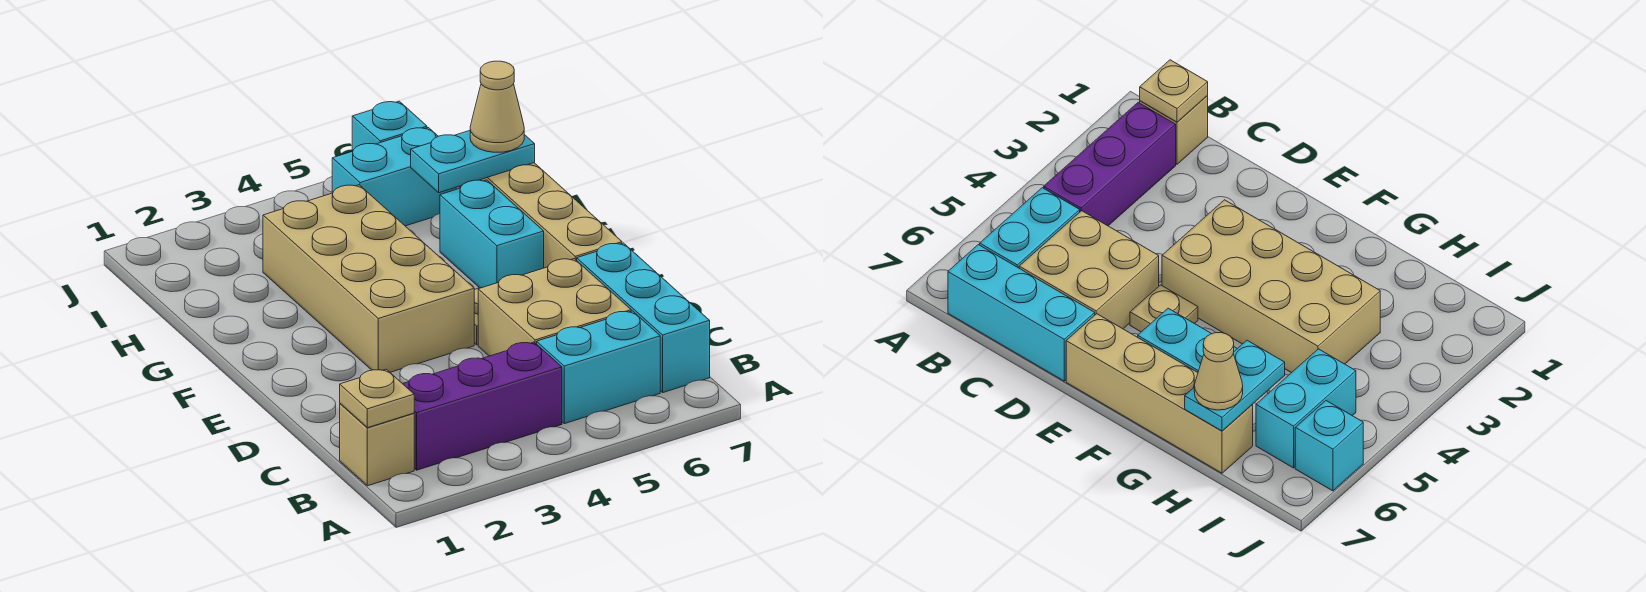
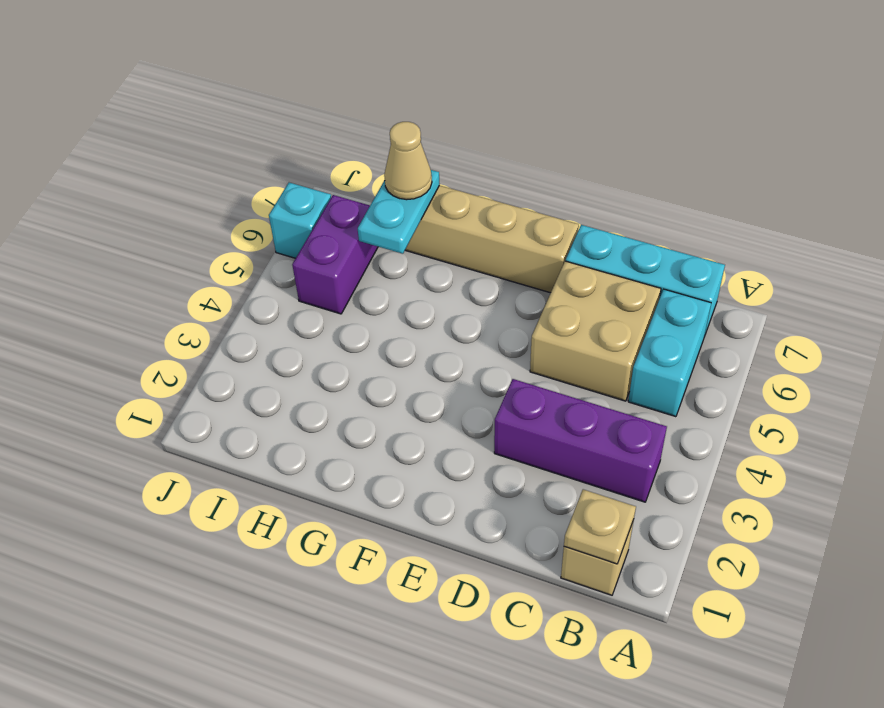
purple brick B2:B4 level 1 -> purple brick B3:D3 level 1
tan brick E3:H4 level 1 -> none
tan plate E5 level 1 -> none
cyan brick F6:G6 level 1 -> none
cyan brick I5:I6 level 1 -> purple brick I5:I6 level 1

